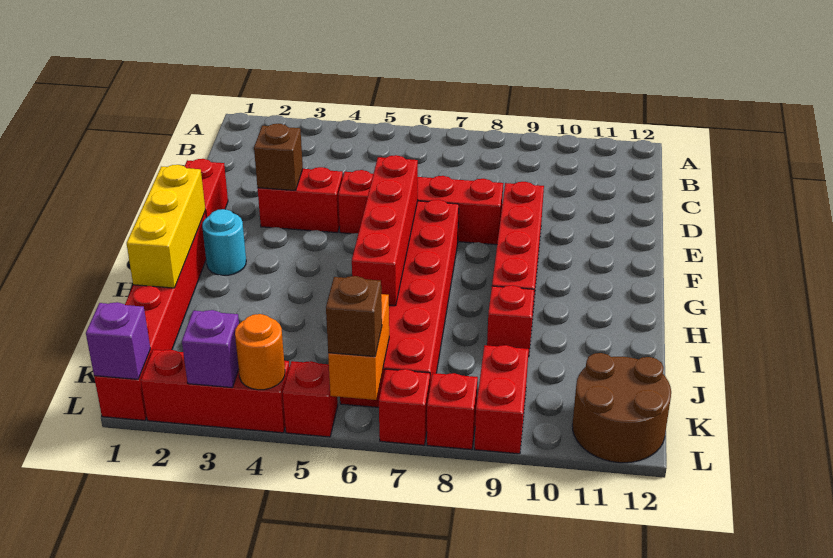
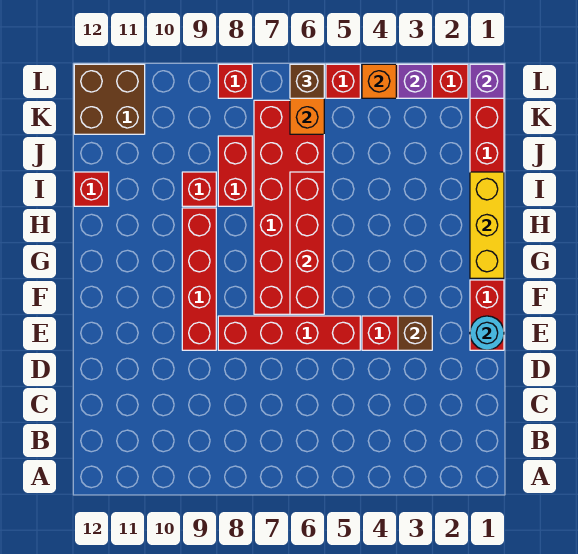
cyan round brick G2 level 1 -> cyan round brick E1 level 2
red brick K9:L9 level 1 -> red brick I8:J8 level 1
brown round brick K11:L12 level 1 -> brown brick K11:L12 level 1
orange round brick L4 level 2 -> orange brick L4 level 2
red brick L7 level 1 -> red brick I12 level 1

